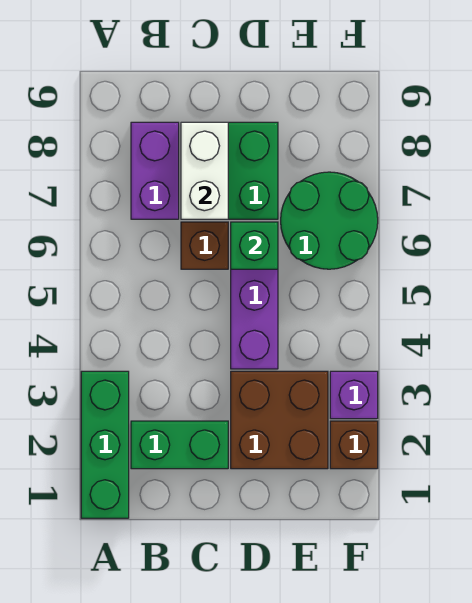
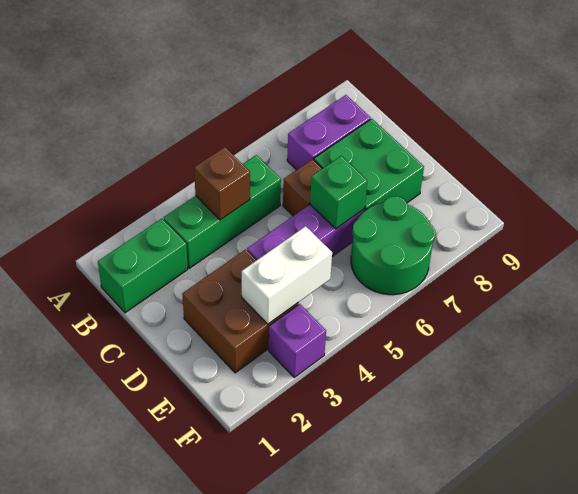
green brick A1:A3 level 1 -> green brick B3:B5 level 1
green brick B2:C2 level 1 -> green brick B1:B2 level 1
white brick C7:C8 level 2 -> white brick E3:E4 level 2
brown brick F2 level 1 -> brown brick B4 level 2

